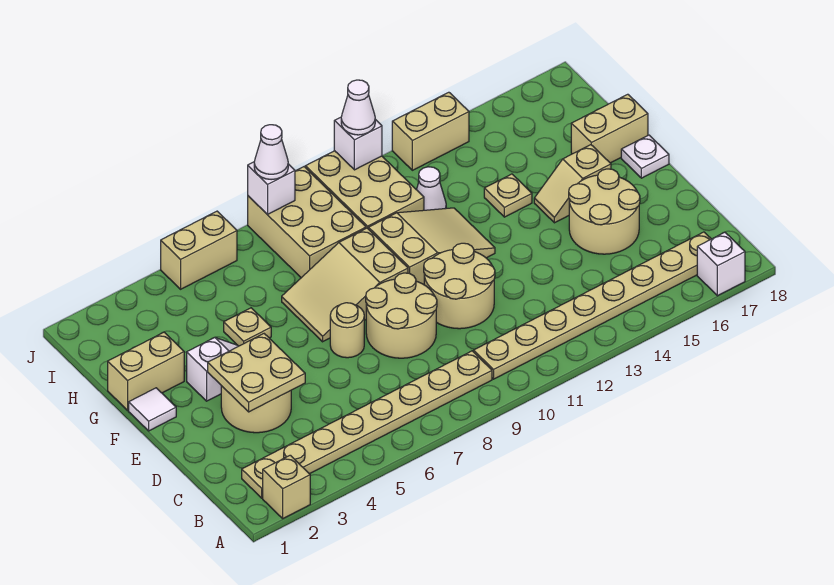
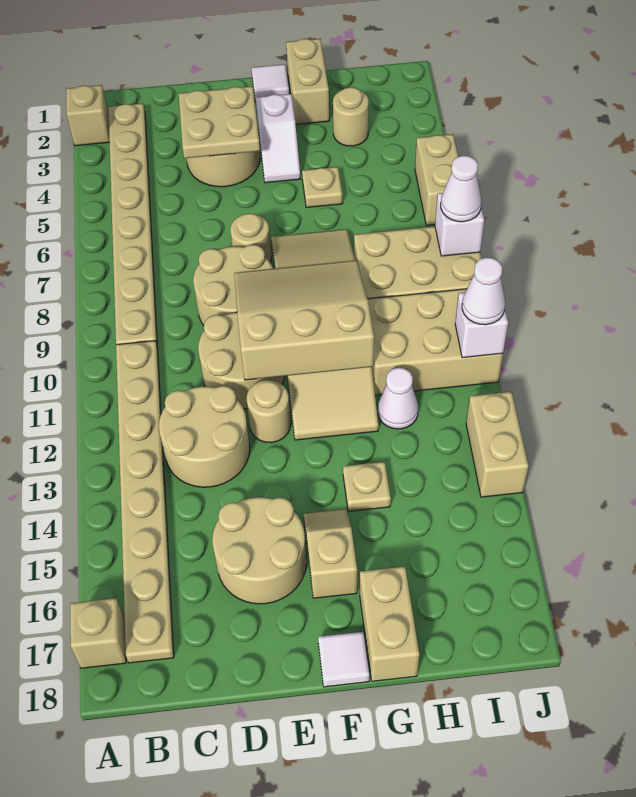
white brick A17 level 1 -> tan brick A17 level 1
none -> tan round brick C12:D13 level 1
none -> tan slope E9:G11 level 2 top 11
none -> tan round brick E12 level 1
white plate F18 level 1 -> white tile F18 level 1
none -> tan round brick H3 level 1

